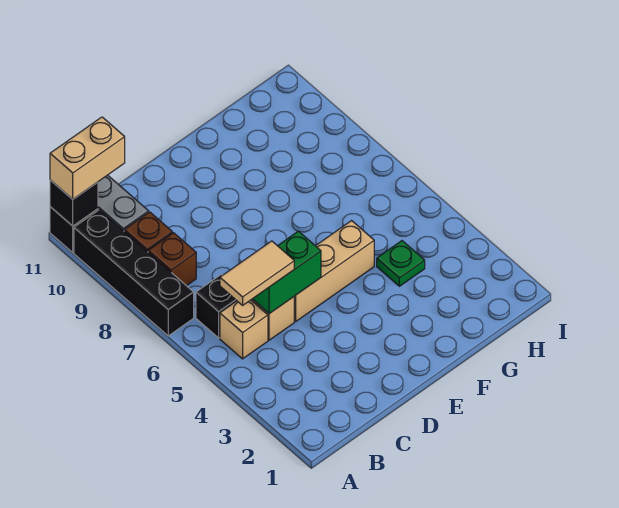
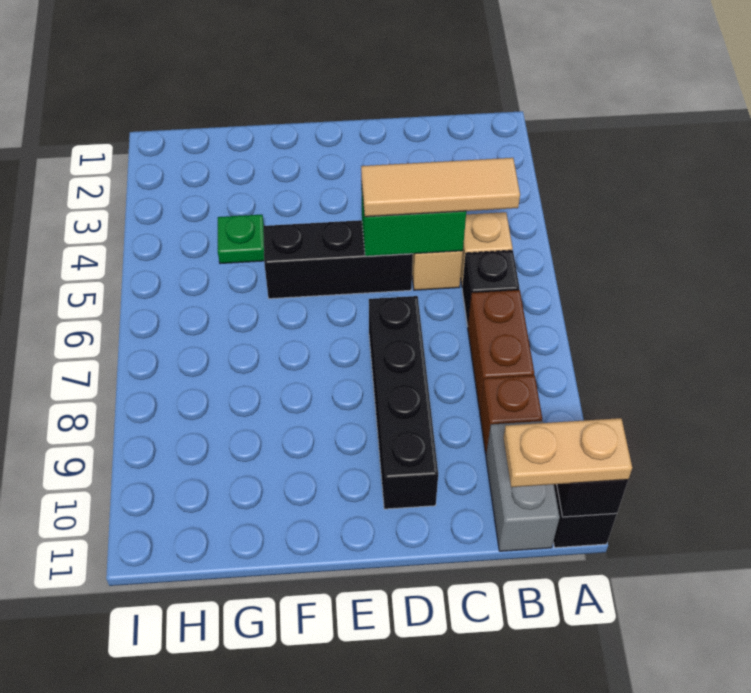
black brick A7:A10 level 1 -> black brick D7:D10 level 1
tan brick A11:B11 level 3 -> tan plate A11:B11 level 3
tan tile B5:C5 level 3 -> tan tile B5:D5 level 3
brown brick B8 level 1 -> brown brick B7:B8 level 1
tan brick D5:F5 level 1 -> black brick D5:F5 level 1

